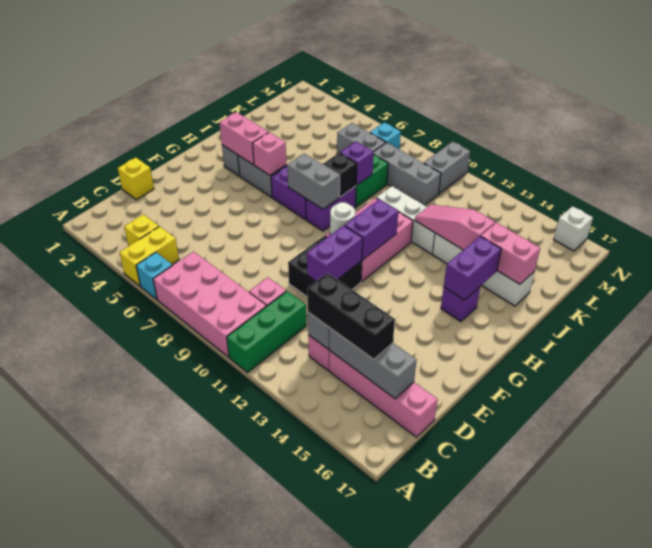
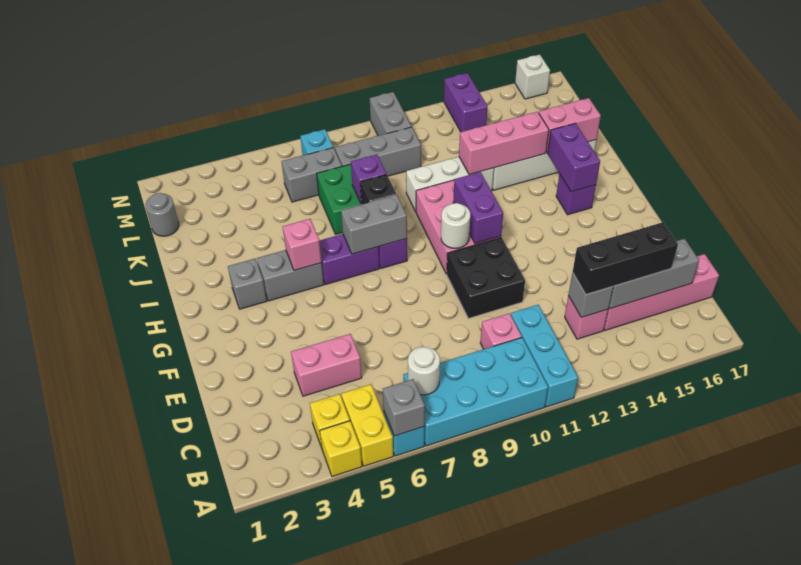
none -> grey brick A6 level 2
pink brick A7:B10 level 1 -> cyan brick A7:B10 level 1
green brick A11:C11 level 1 -> cyan brick A11:C11 level 1
none -> white round brick B7 level 2
yellow brick D1 level 1 -> yellow brick A4 level 1
purple brick E11:F11 level 2 -> purple brick M13:N13 level 1
pink brick H3:H4 level 2 -> pink brick D4:D5 level 1
pink slope J12:J14 level 2 top 14 -> pink brick J12:J14 level 2
none -> grey round brick L1 level 1

